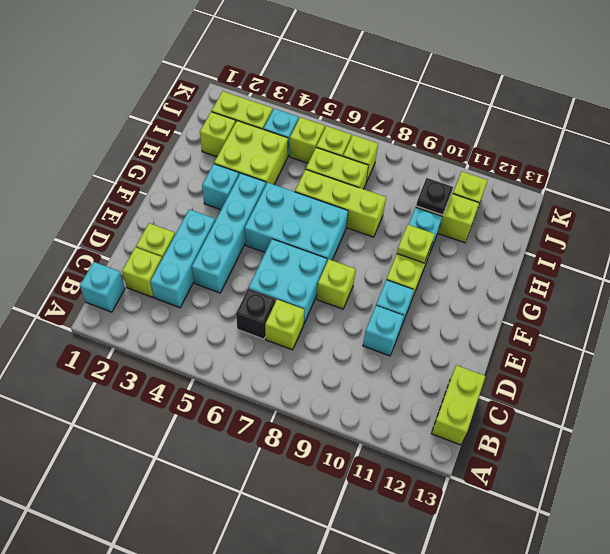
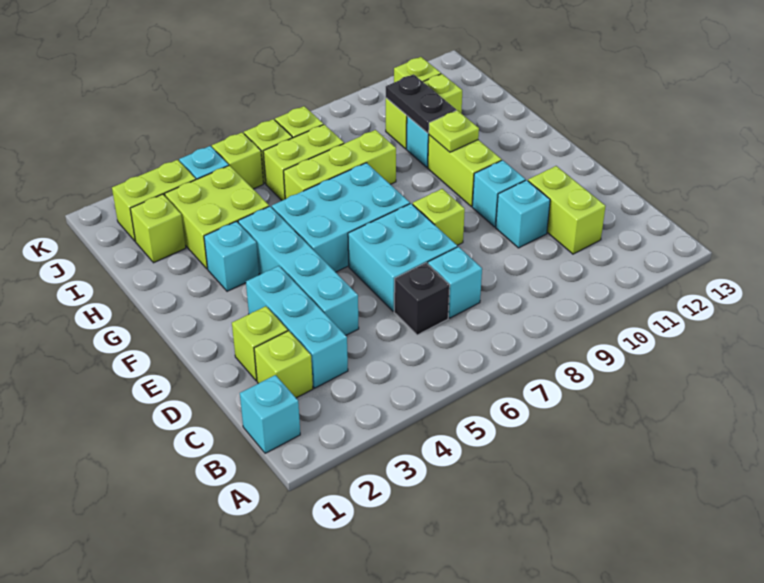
lime brick B13:C13 level 1 -> lime brick C11:D11 level 1
lime brick C7 level 1 -> cyan brick C7 level 1
black plate I10 level 2 -> black plate H10:I10 level 2

